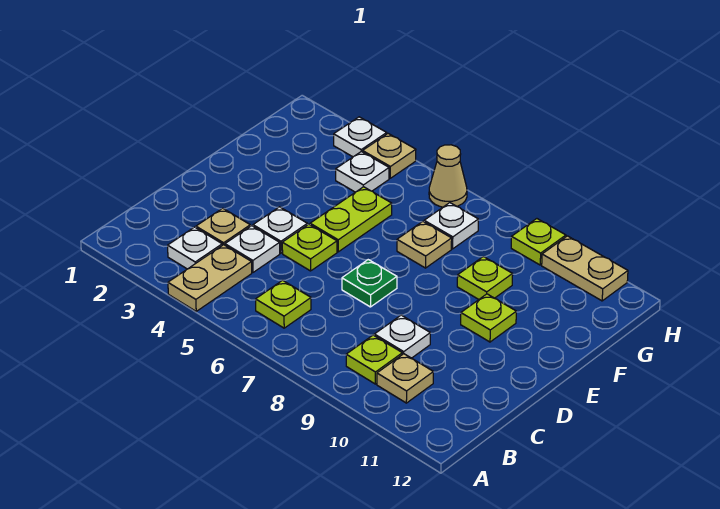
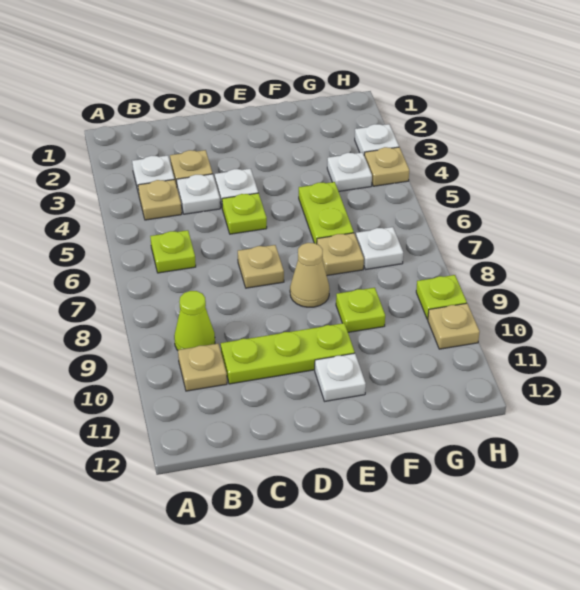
tan plate A4:B4 level 1 -> tan plate B4 level 1
lime plate B9 level 1 -> lime cone B9 level 1
white plate C9 level 1 -> white plate E11 level 1
green plate D7 level 1 -> tan plate D7 level 1
lime plate E5:F5 level 1 -> lime plate F5:F6 level 1
lime plate E10 level 1 -> lime plate C10:E10 level 1
tan cone H6 level 1 -> tan cone E8 level 1
tan plate H10:H11 level 1 -> tan plate H10 level 1

